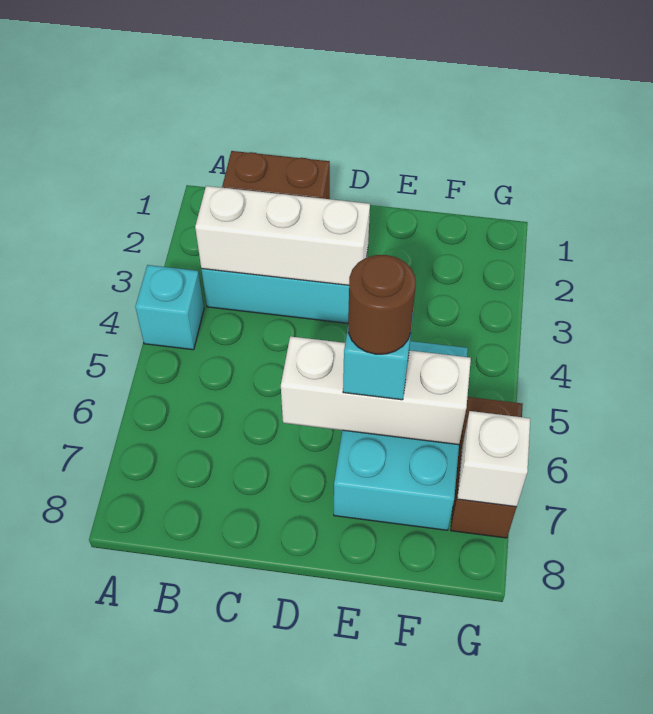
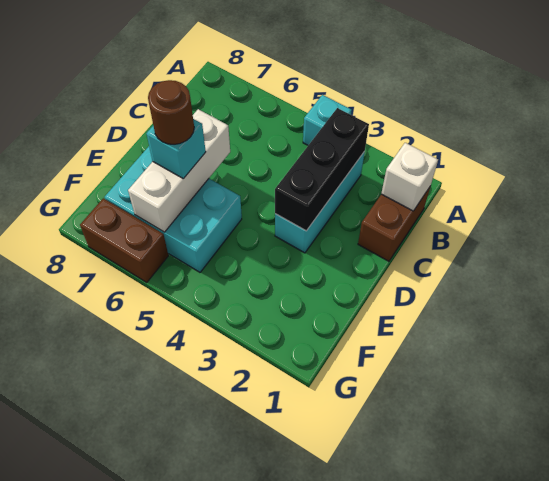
white brick B3:D3 level 2 -> black brick B3:D3 level 2
white brick G7 level 2 -> white brick B1 level 2

